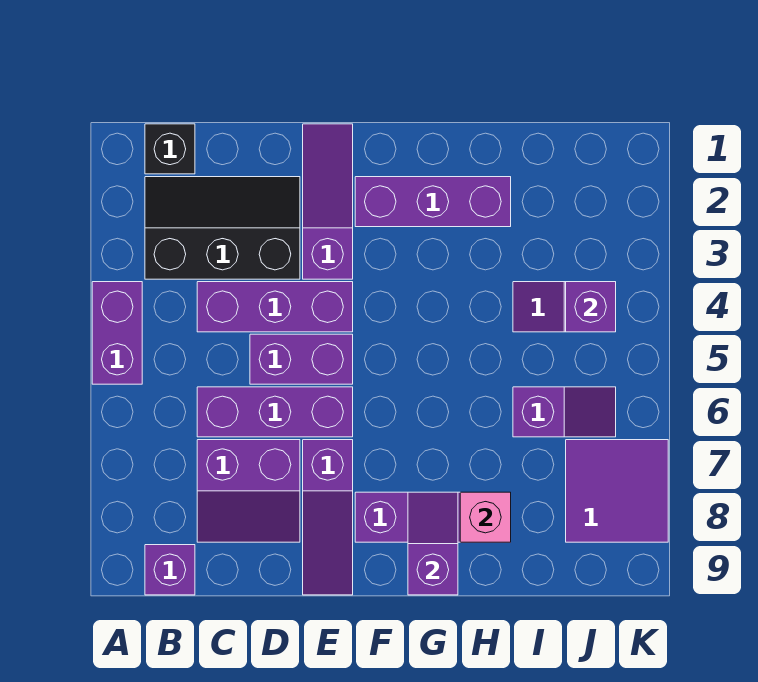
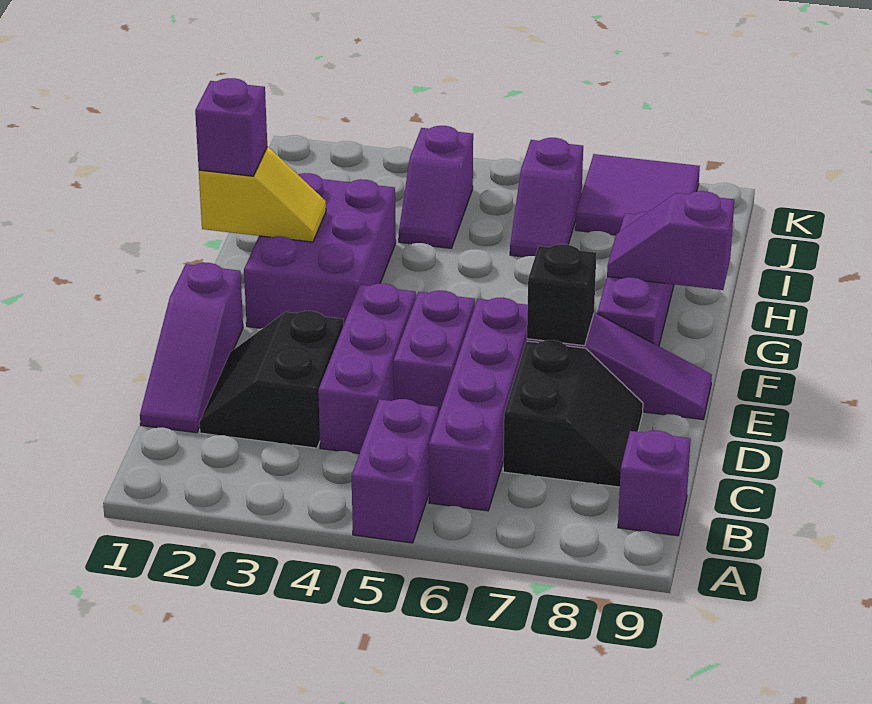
purple brick A4:A5 level 1 -> purple brick A5:B5 level 1
black brick B1 level 1 -> black brick E7 level 2
black slope B2:D3 level 1 top 3 -> black slope C2:D3 level 1 top 3
purple brick C6:E6 level 1 -> purple brick B6:E6 level 1
purple slope C7:D8 level 1 top 7 -> black slope C7:D8 level 1 top 7
purple slope E1:E3 level 1 top 3 -> purple slope C1:E1 level 1 top E
purple brick F2:H2 level 1 -> purple brick F2:H3 level 1
none -> yellow slope G1:G2 level 2 top 1
pink brick H8 level 2 -> none
purple slope I6:J6 level 1 top I -> purple slope I6:J6 level 1 top J
purple brick J4 level 2 -> purple brick G1 level 3

